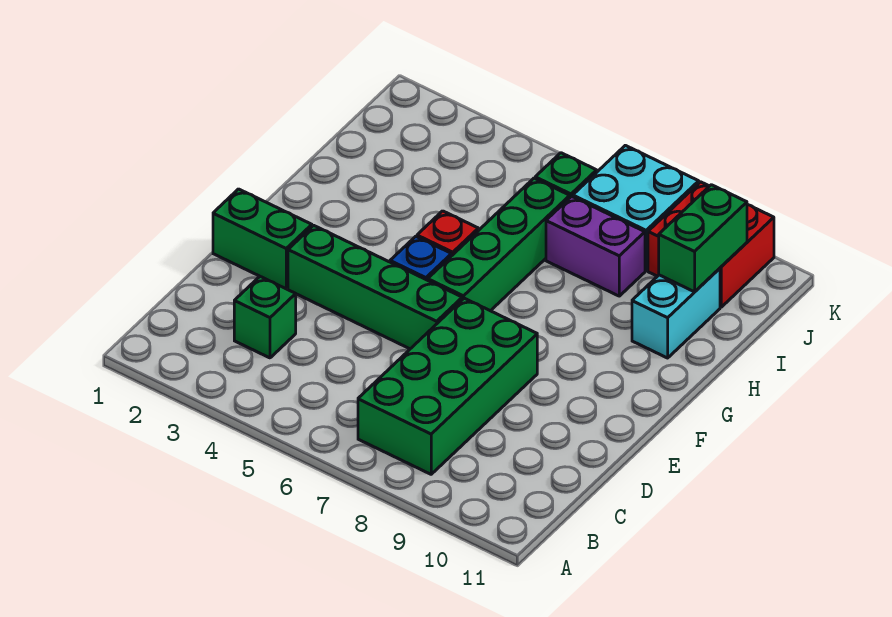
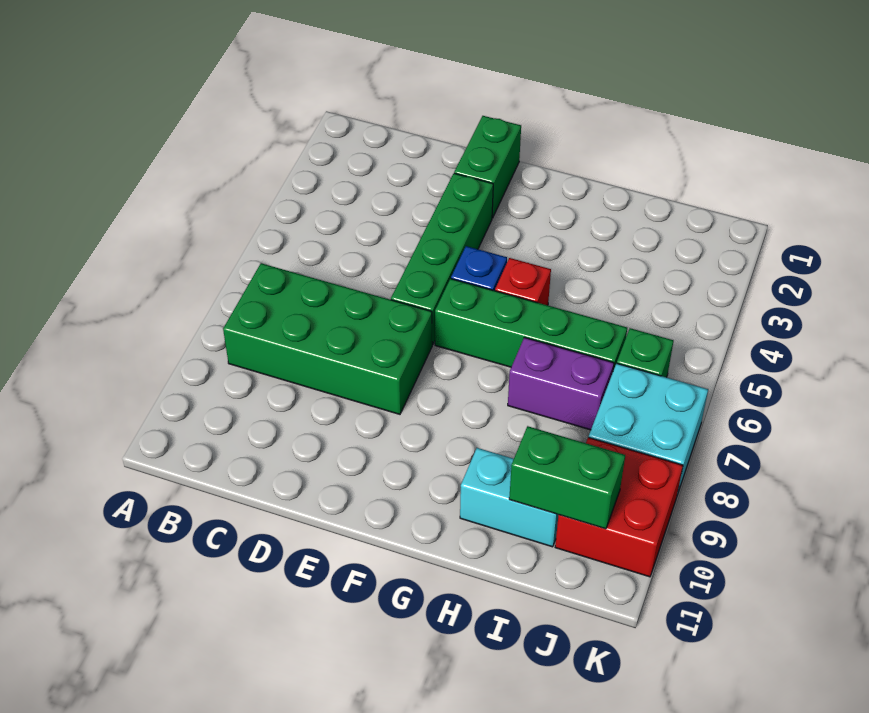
green brick C3 level 1 -> none
purple brick I7:I8 level 1 -> purple brick H7:I7 level 1

